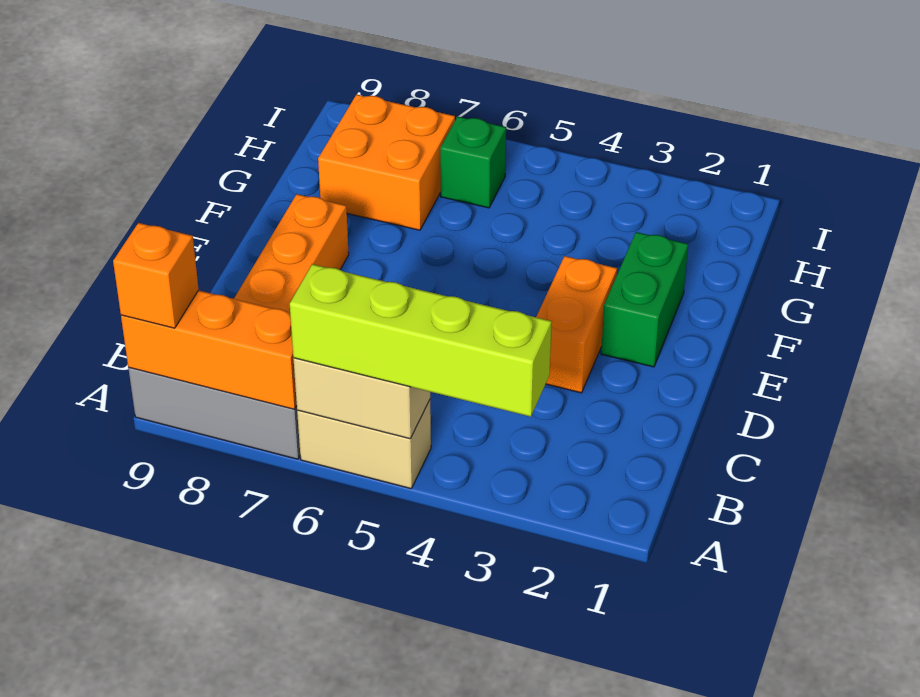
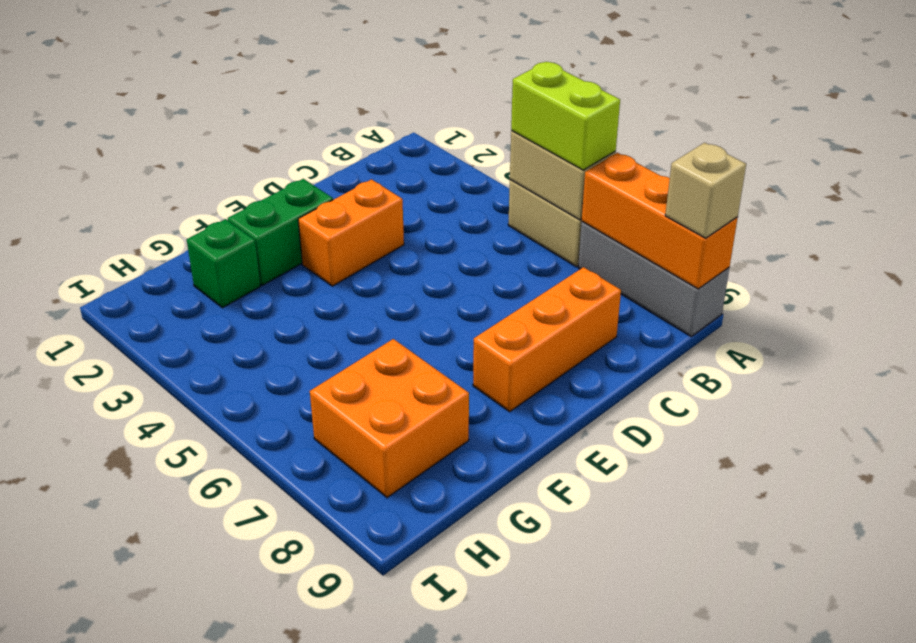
lime brick A3:A6 level 3 -> lime brick A5:A6 level 3
orange brick A9 level 3 -> tan brick A9 level 3
green brick H6 level 1 -> green brick G2 level 1

